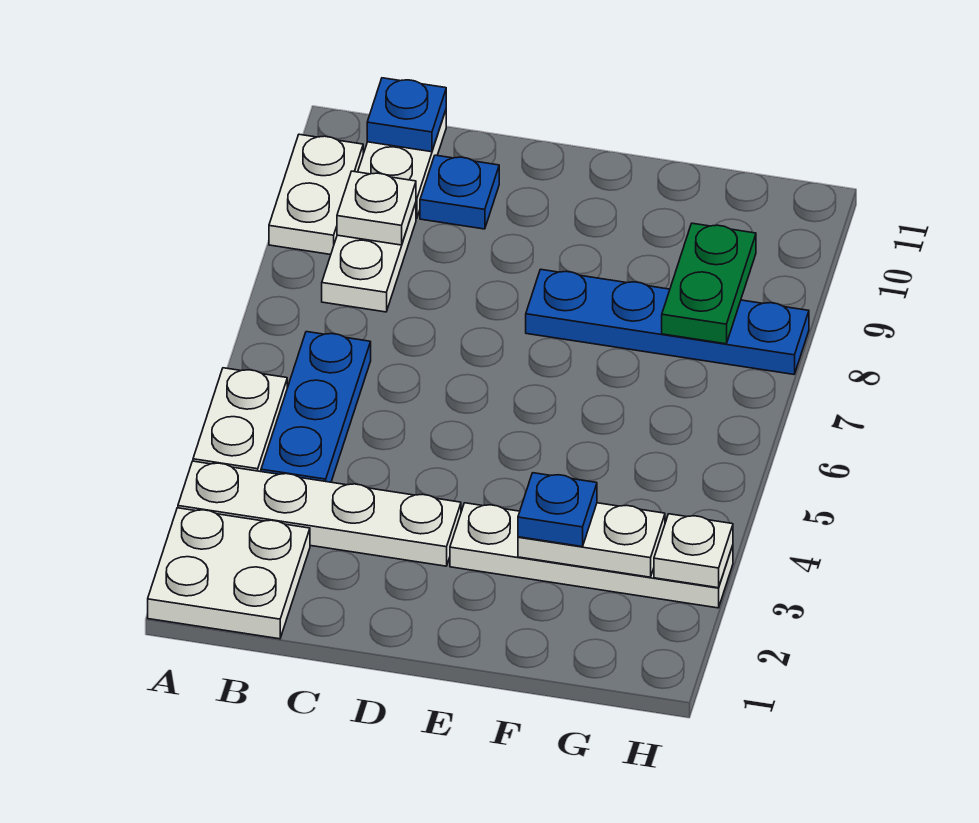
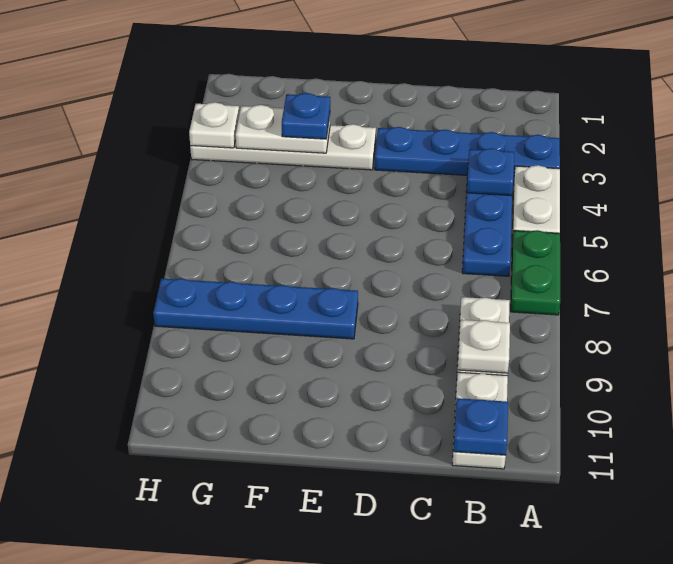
white plate A1:B2 level 1 -> none
white plate A3:D3 level 1 -> blue plate A3:D3 level 1
white plate A9:A10 level 1 -> none
blue plate C10 level 1 -> blue plate B4 level 2
green plate G8:G9 level 2 -> green plate A6:A7 level 1

